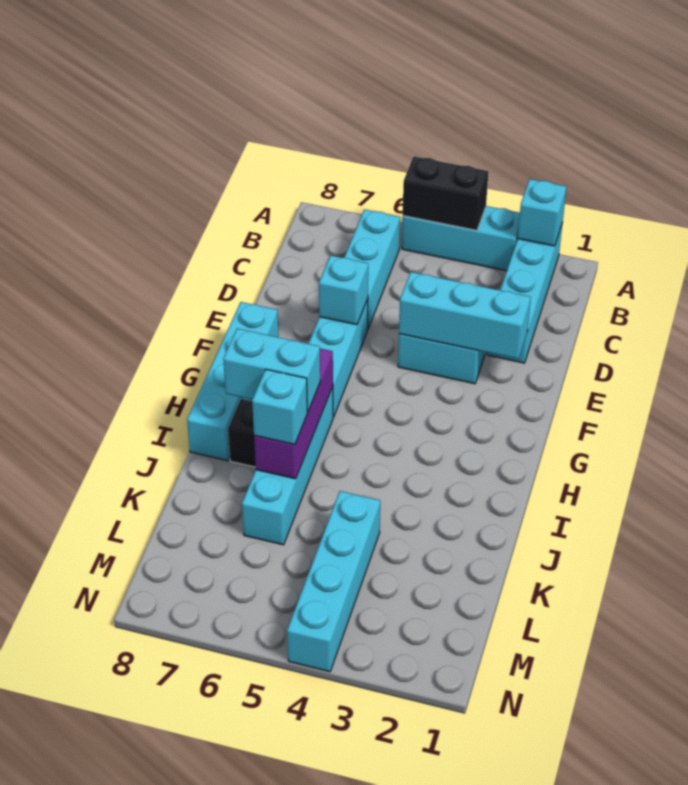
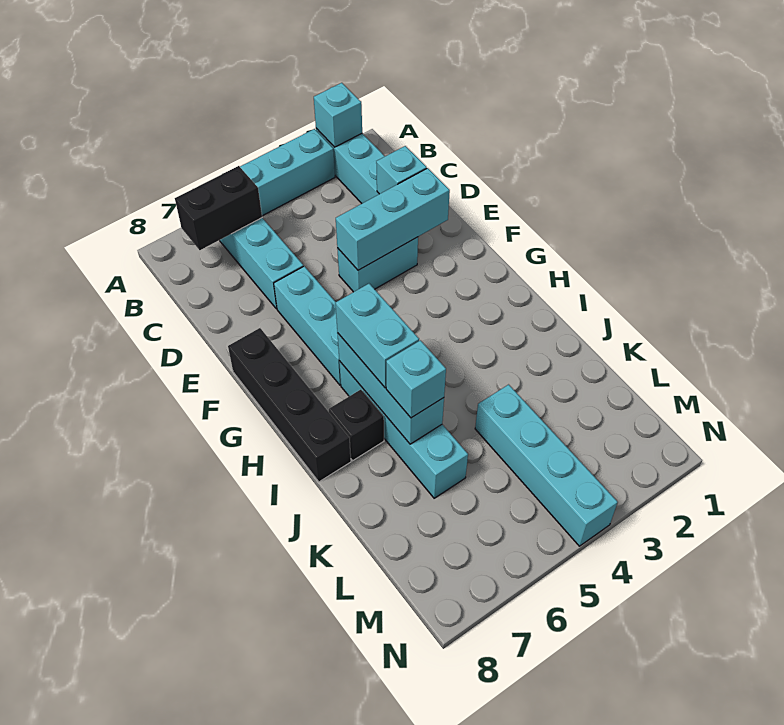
black brick A4:A5 level 2 -> black brick B6:B7 level 2
cyan brick E6 level 2 -> cyan brick D2 level 2
cyan brick F8:I8 level 1 -> black brick F8:I8 level 1
purple brick H6:J6 level 2 -> cyan brick H6:J6 level 2
cyan brick I6:I7 level 3 -> cyan brick H6:I6 level 3

